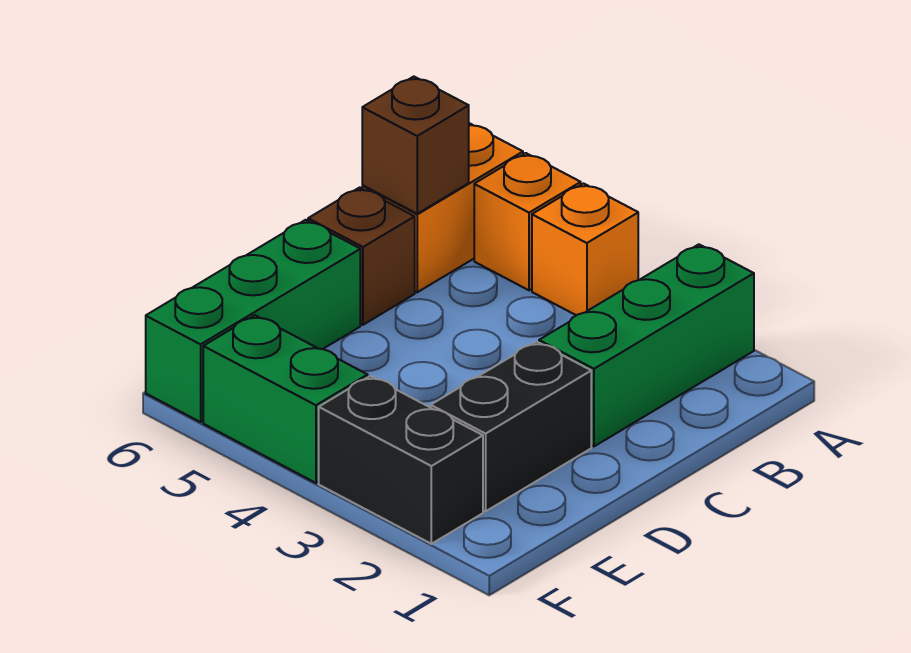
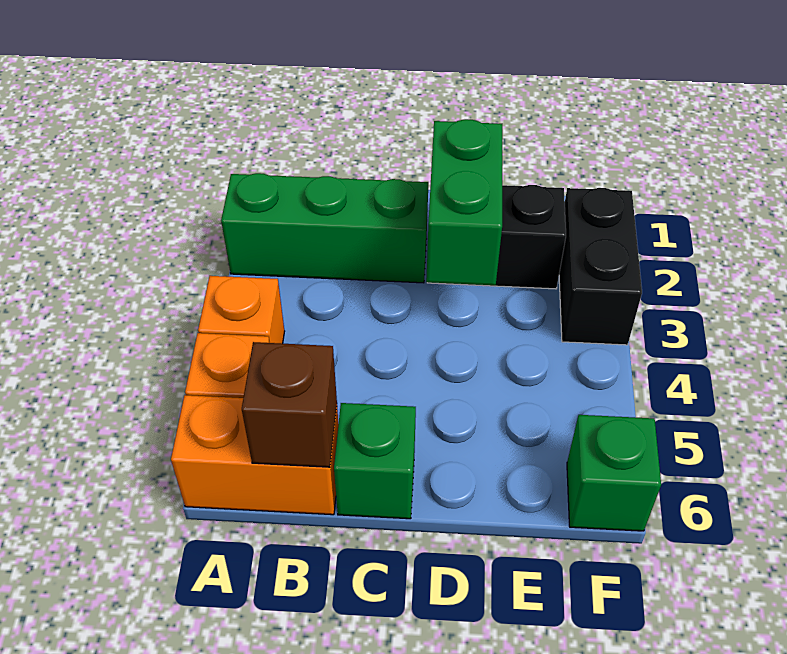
brown brick C6 level 1 -> green brick C6 level 1
green brick D6:F6 level 1 -> green brick F6 level 1
green brick F4:F5 level 1 -> green brick D2:D3 level 2

